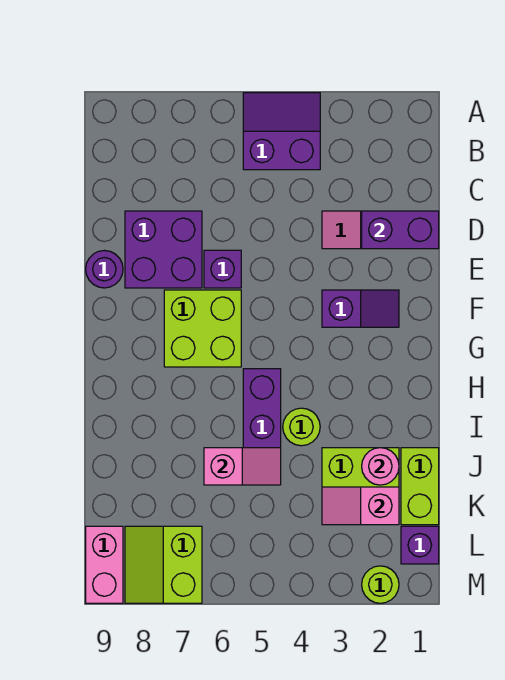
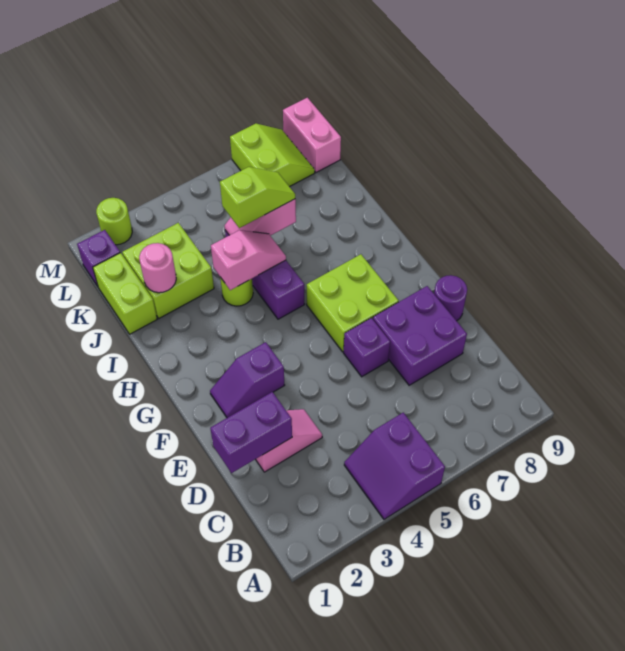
purple slope A4:B5 level 1 top B -> purple slope A4:B5 level 1 top 5
none -> lime slope J5:J6 level 3 top 5
pink slope K2:K3 level 2 top 2 -> pink slope I4:I5 level 2 top 4

